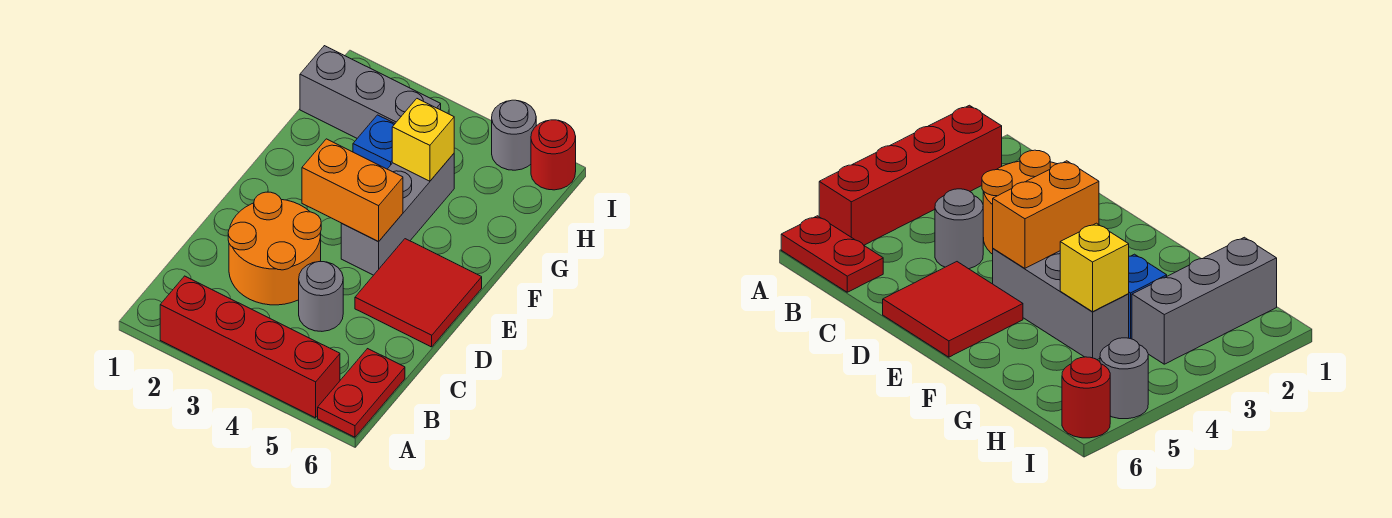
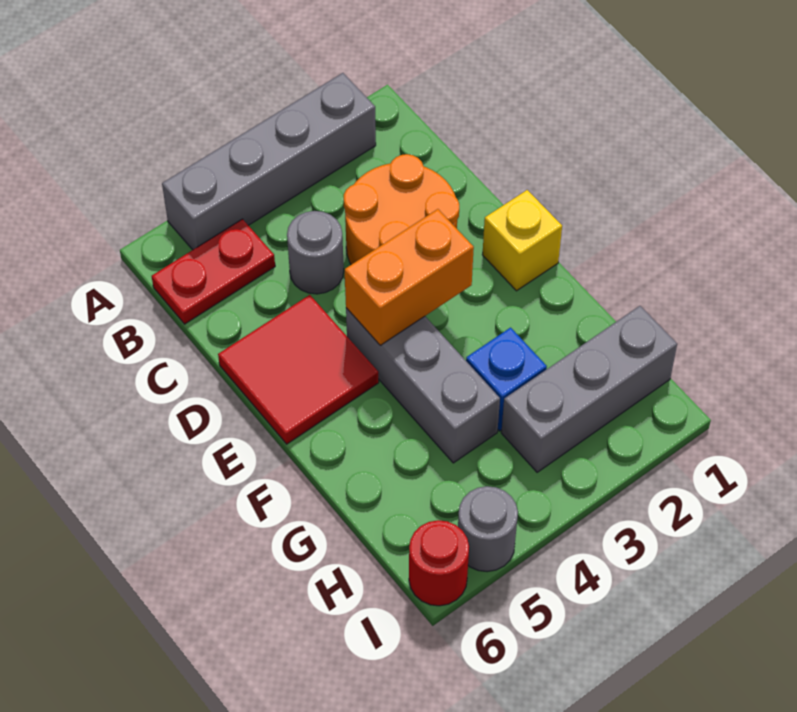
red brick A2:A5 level 1 -> grey brick A2:A5 level 1
red plate A6:B6 level 1 -> red plate B5:B6 level 1
yellow brick G4 level 2 -> yellow brick E1 level 1

